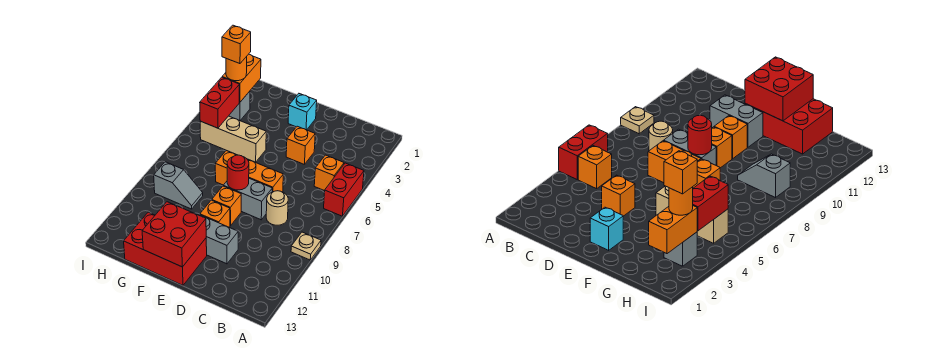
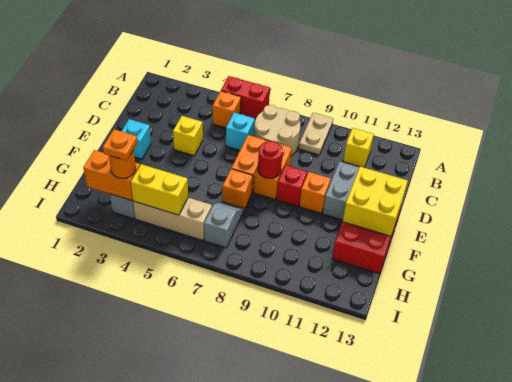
tan plate A9 level 1 -> tan plate A9:B9 level 1
none -> yellow brick B11 level 1
none -> cyan brick C6 level 1
tan round brick C8 level 1 -> tan round brick B7:C8 level 1
orange brick D4 level 1 -> yellow brick D4 level 1
grey brick D8:E8 level 1 -> orange brick D8:E8 level 1
orange brick E9 level 1 -> red brick E9 level 1
red brick E12:F13 level 2 -> yellow brick E12:F13 level 2
tan brick F5:H5 level 1 -> tan brick H4:H6 level 1
grey slope G9:H9 level 1 top H -> grey slope G7:H7 level 1 top H
orange brick H3 level 4 -> orange plate H3 level 4
red brick H4:H5 level 2 -> yellow brick H4:H5 level 2

